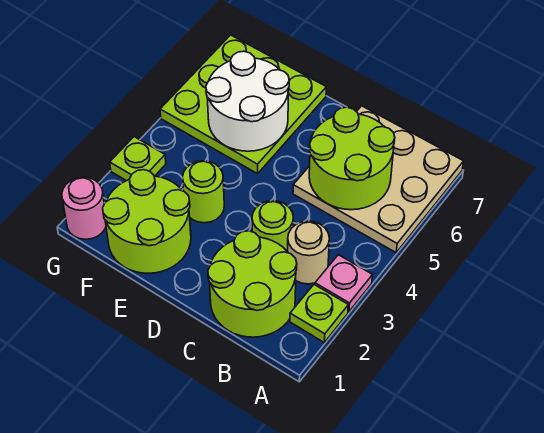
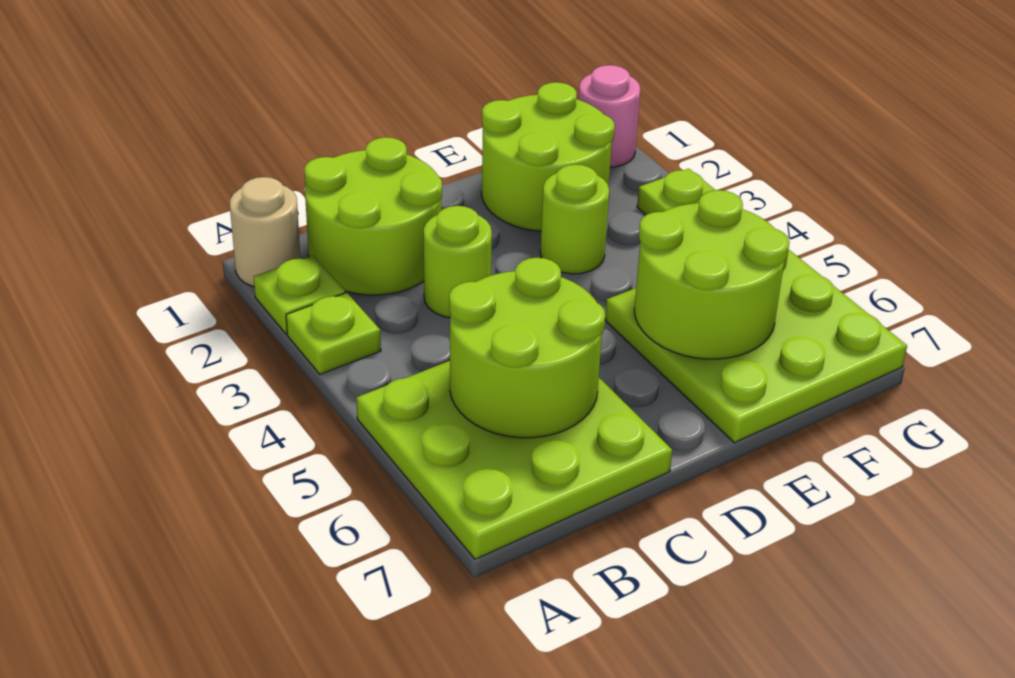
pink plate A3 level 1 -> lime plate A3 level 1
tan plate A5:C7 level 1 -> lime plate A5:C7 level 1
tan round brick B3 level 1 -> tan round brick A1 level 1
white round brick E5:F6 level 2 -> lime round brick E5:F6 level 2

